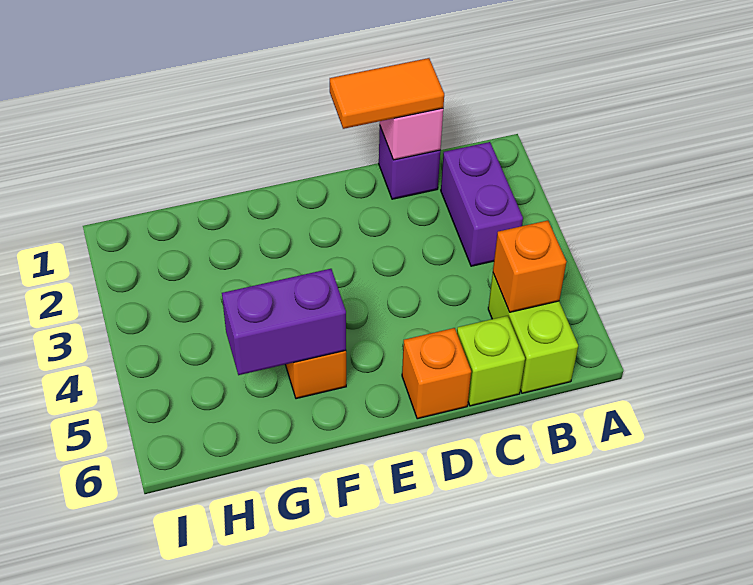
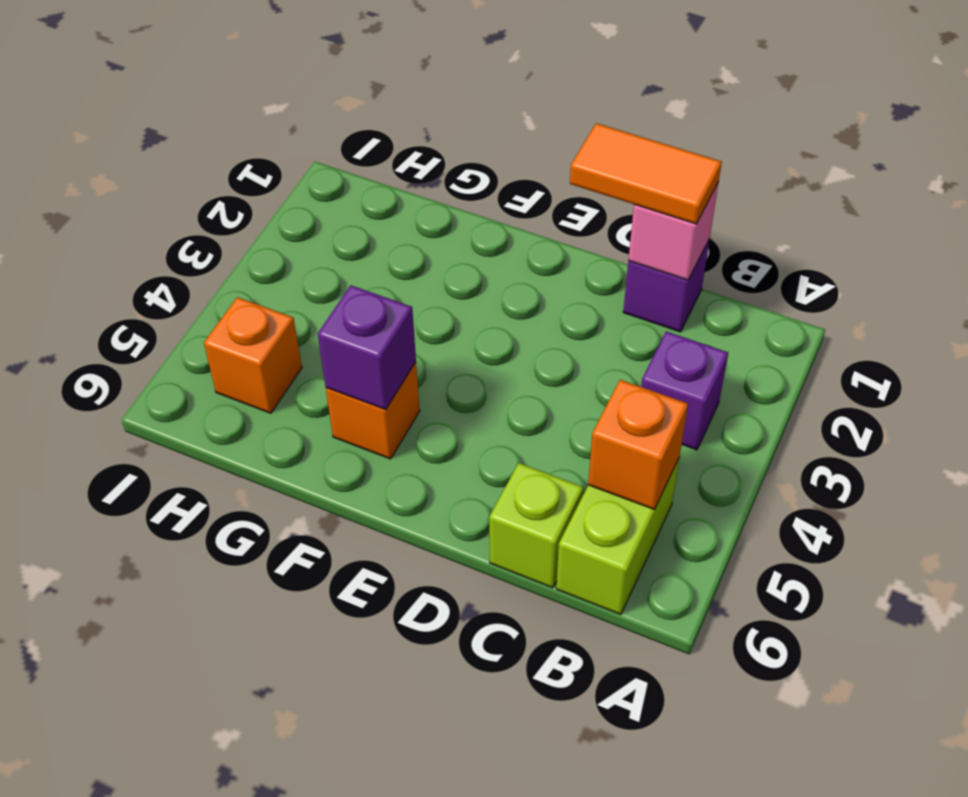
purple brick B2:B3 level 1 -> purple brick B3 level 1
orange brick D6 level 1 -> orange brick H5 level 1
purple brick F5:G5 level 2 -> purple brick F5 level 2

